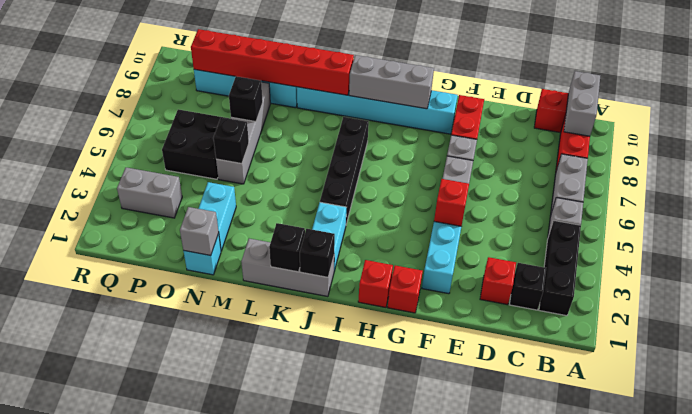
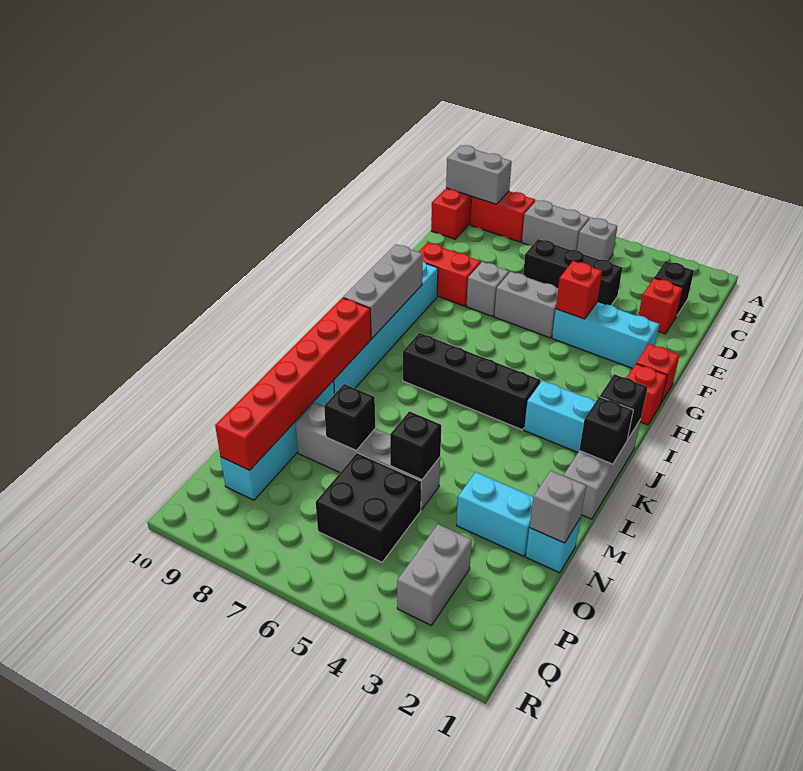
black brick B2:B4 level 1 -> black brick D4:D6 level 1

